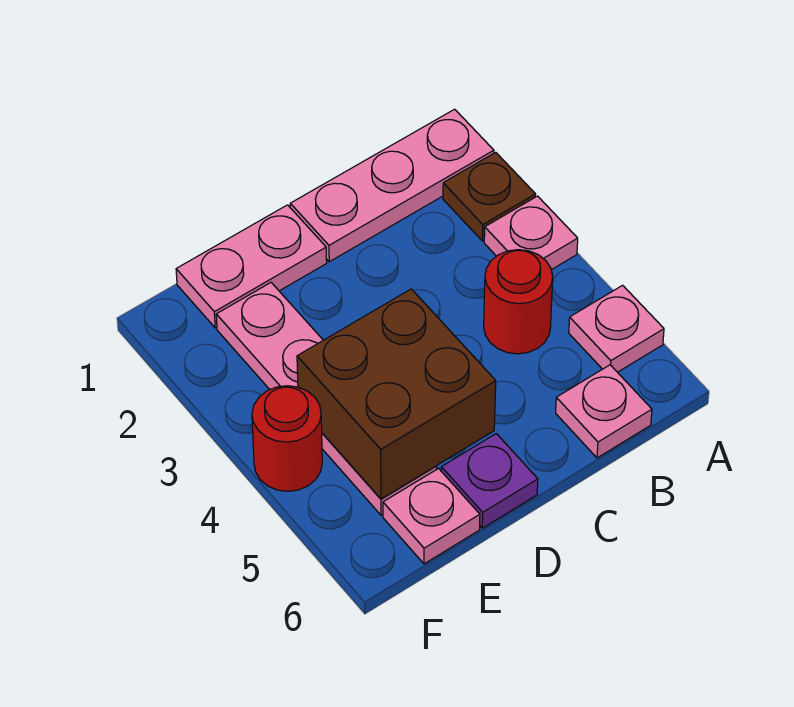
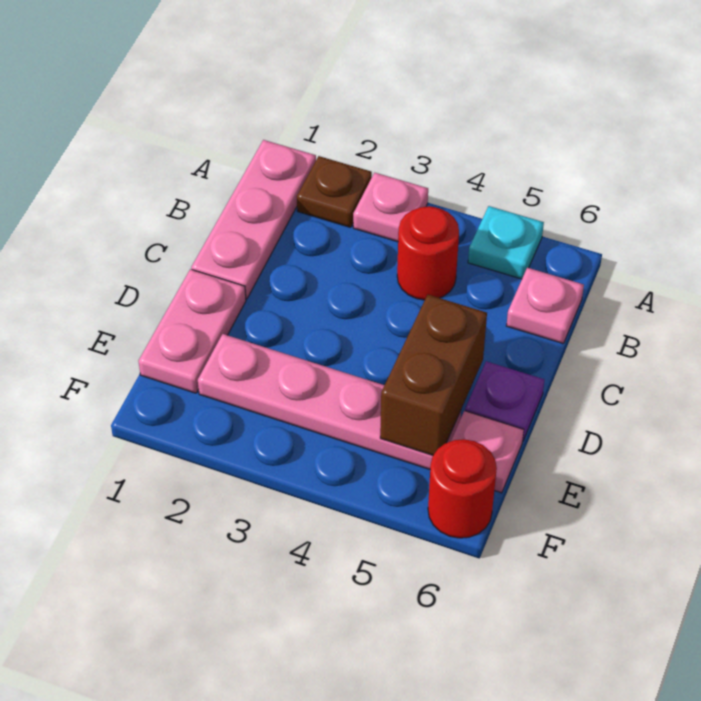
pink plate A5 level 1 -> cyan plate A5 level 1
brown brick D4:E5 level 2 -> brown brick D5:E5 level 2
red round brick F4 level 1 -> red round brick F6 level 1

